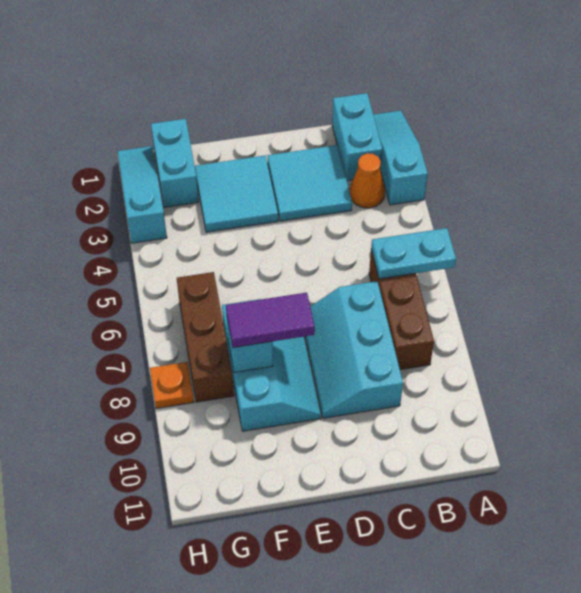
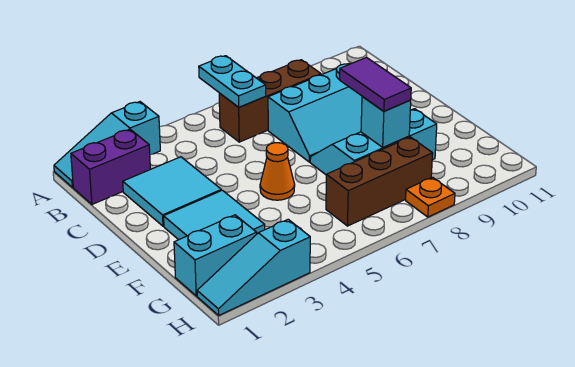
cyan brick B1:B2 level 1 -> purple brick B1:B2 level 1
orange cone B3 level 1 -> orange cone E5 level 1

